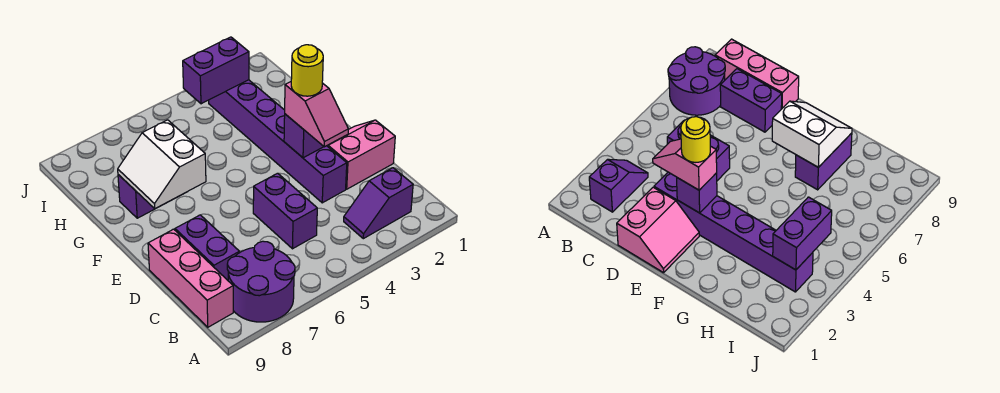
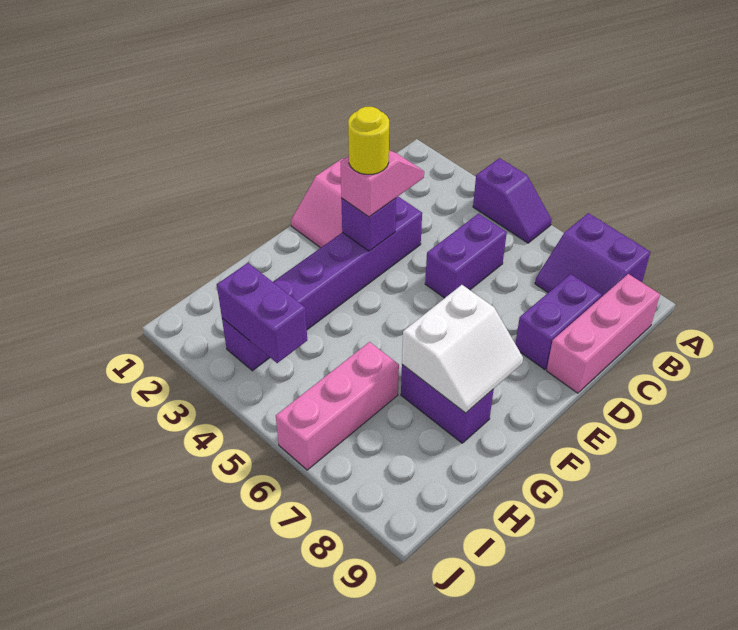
purple round brick A7:B8 level 1 -> purple slope A7:B8 level 1 top A
purple slope B2:B3 level 1 top 2 -> purple slope A4:A5 level 1 top 4
none -> pink brick H6:J6 level 1

